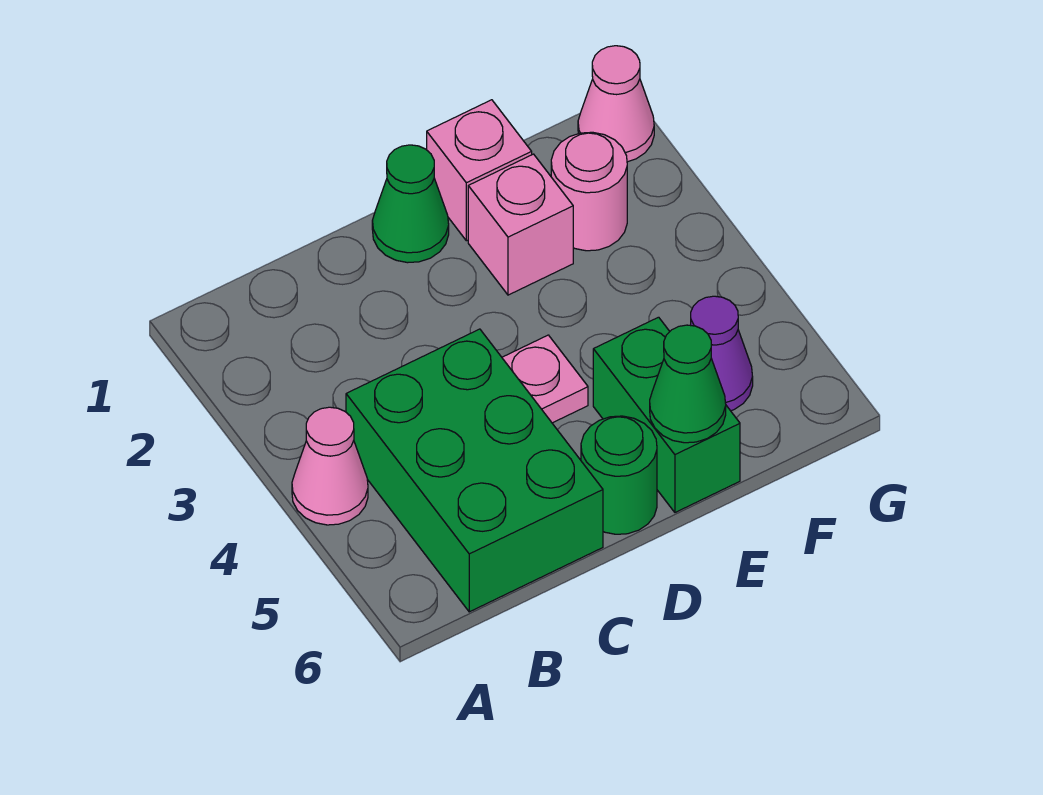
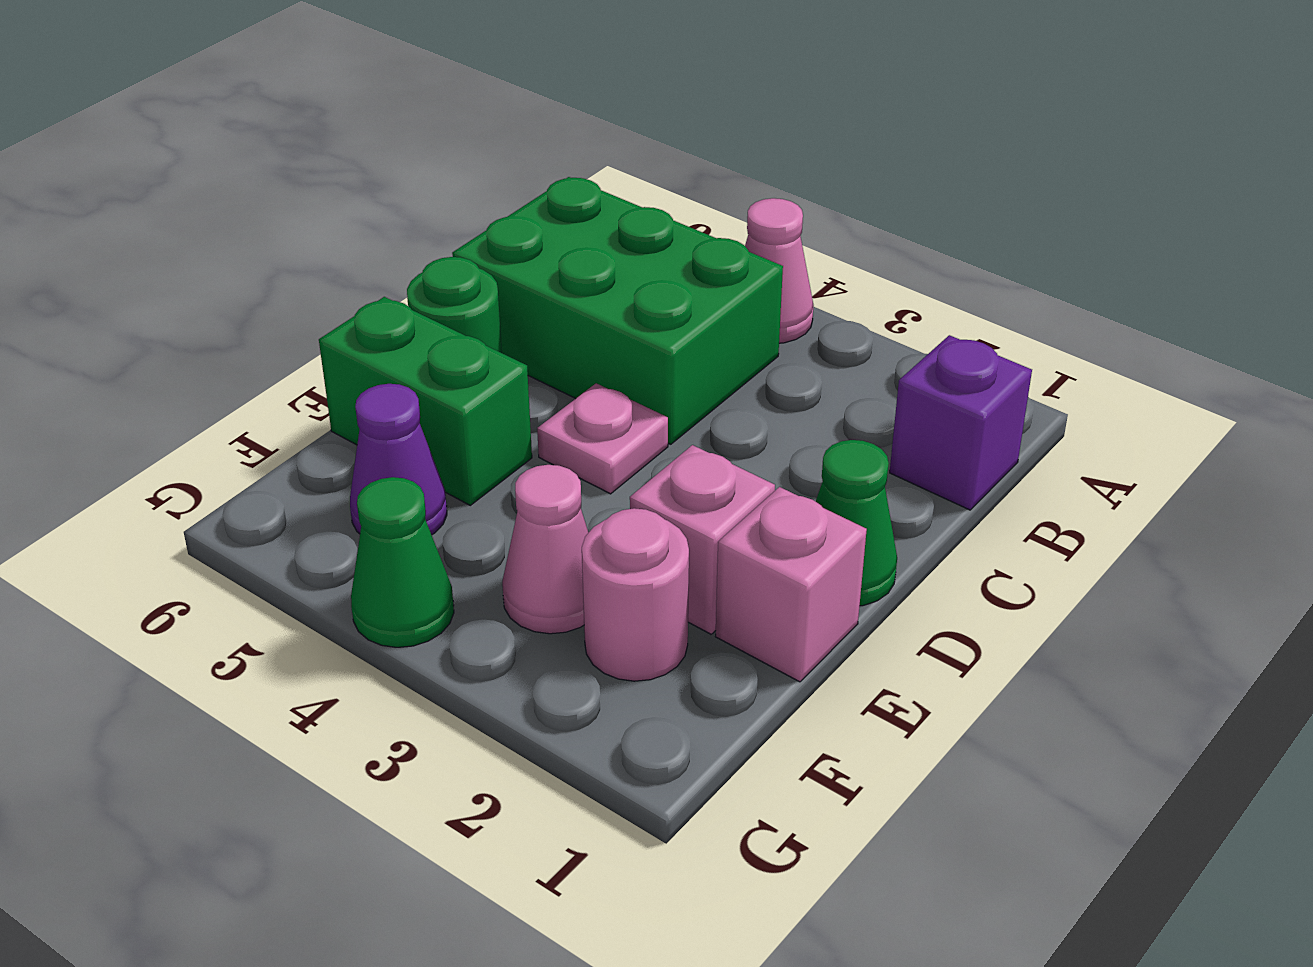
none -> purple brick B1 level 1
green cone E6 level 2 -> green cone G4 level 1
pink cone G1 level 1 -> pink cone F3 level 1

